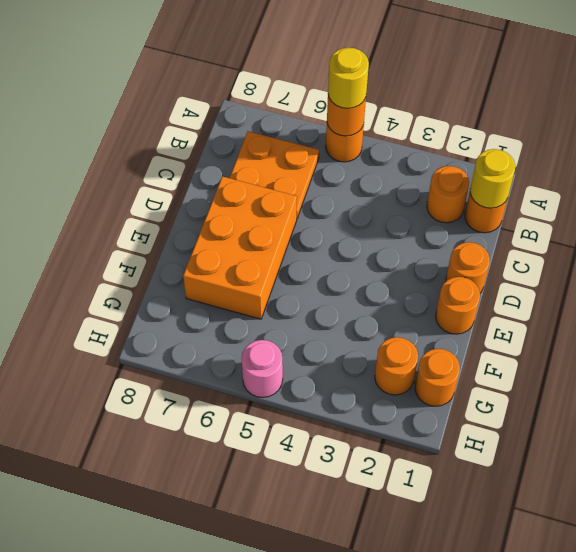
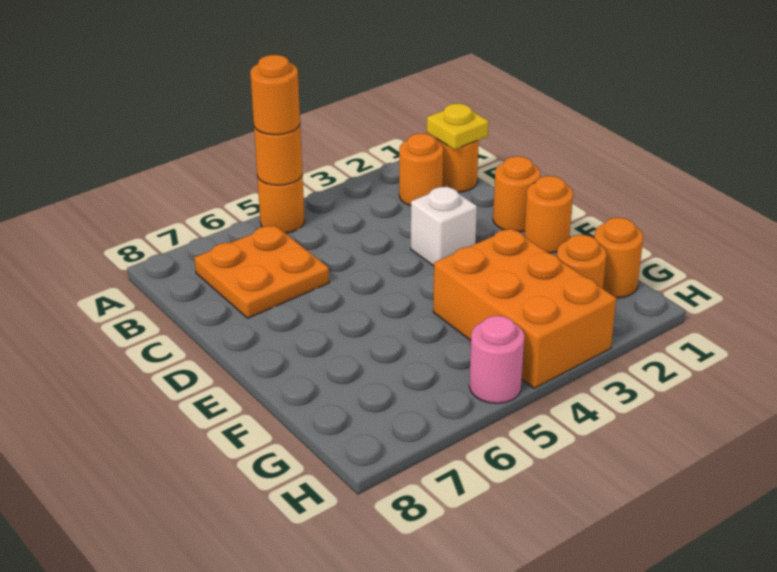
yellow round brick A5 level 3 -> orange round brick A5 level 3
yellow round brick B1 level 2 -> yellow plate B1 level 2
none -> white brick D3 level 1
orange brick D6:F7 level 1 -> orange brick F3:H4 level 1

